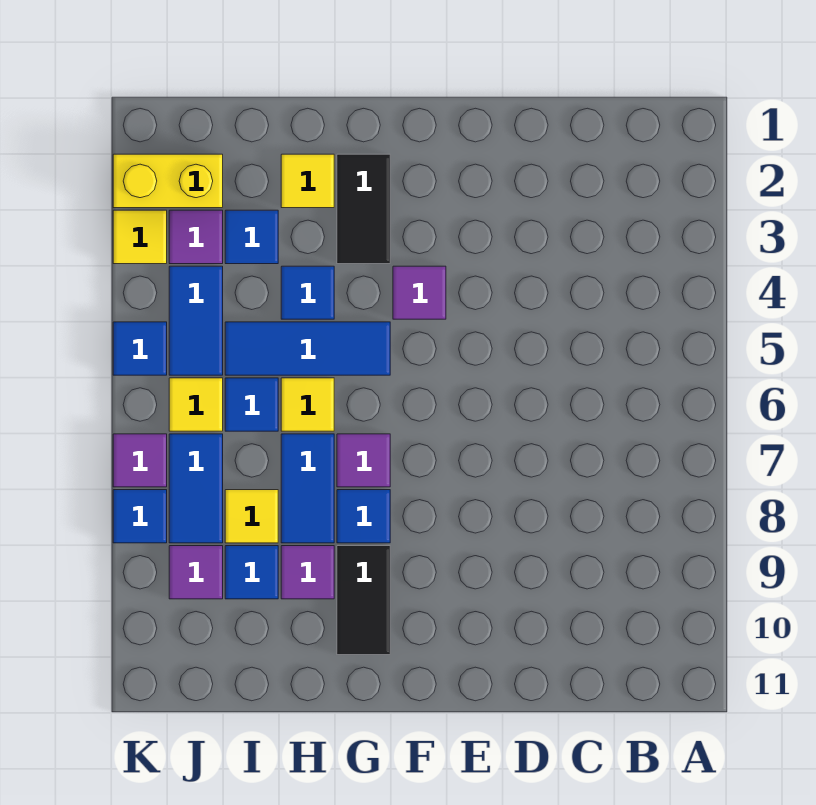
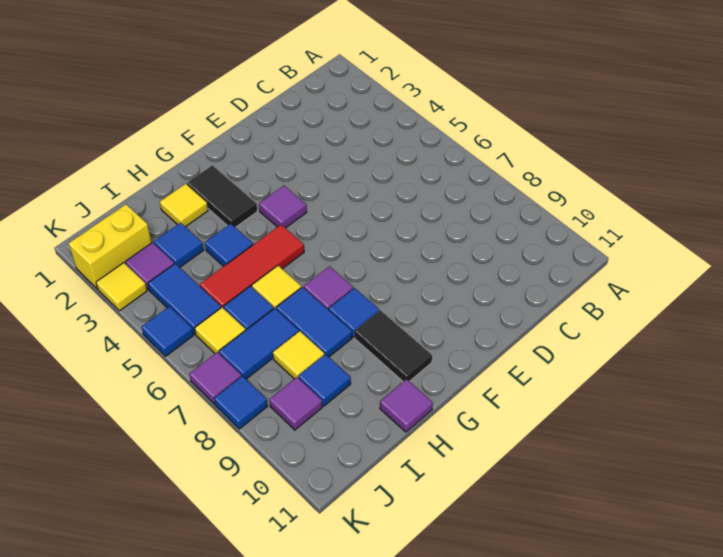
blue tile G5:I5 level 1 -> red tile G5:I5 level 1
purple tile H9 level 1 -> purple tile H11 level 1
blue tile J7:J8 level 1 -> blue tile I7:J7 level 1

